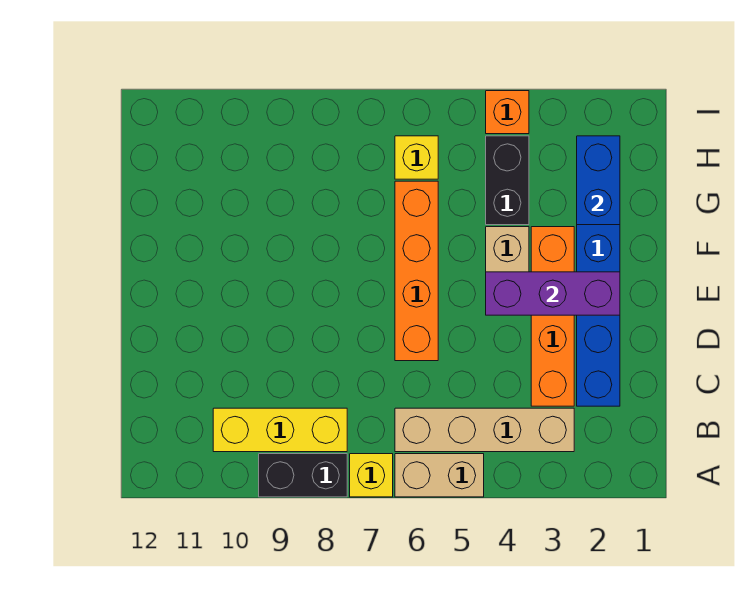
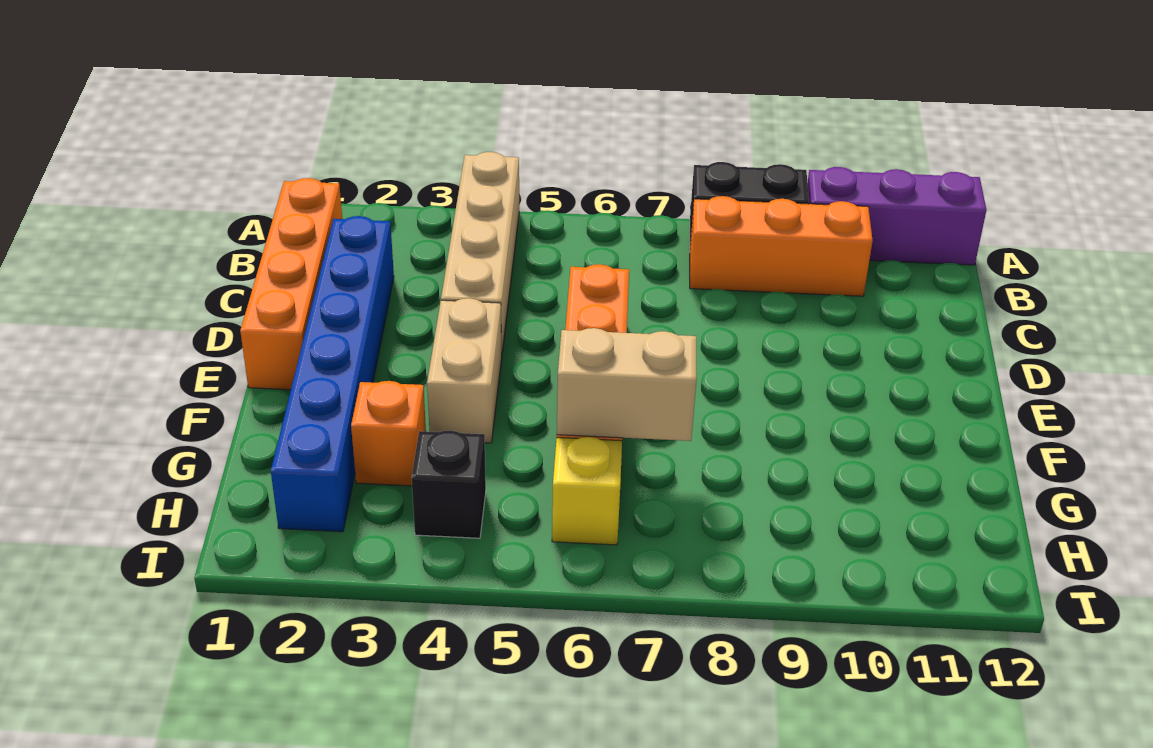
tan brick A5:A6 level 1 -> tan brick G6:G7 level 2
yellow brick A7 level 1 -> none
tan brick B3:B6 level 1 -> tan brick A4:D4 level 1
yellow brick B8:B10 level 1 -> orange brick B8:B10 level 1
orange brick C3:F3 level 1 -> orange brick B1:E1 level 1
purple brick E2:E4 level 2 -> purple brick A10:A12 level 1
blue brick G2:H2 level 2 -> none
black brick G4:H4 level 1 -> black brick H4 level 1
orange brick I4 level 1 -> orange brick G3 level 1

